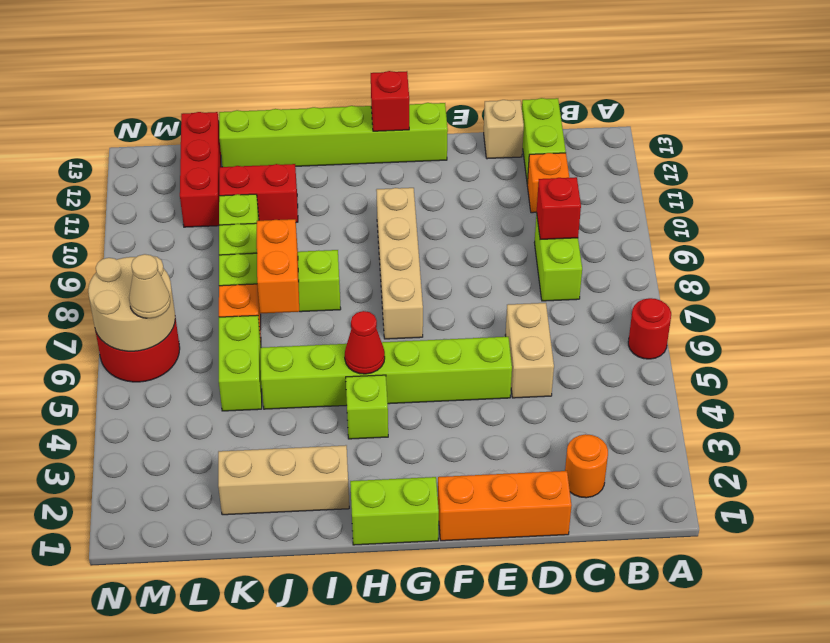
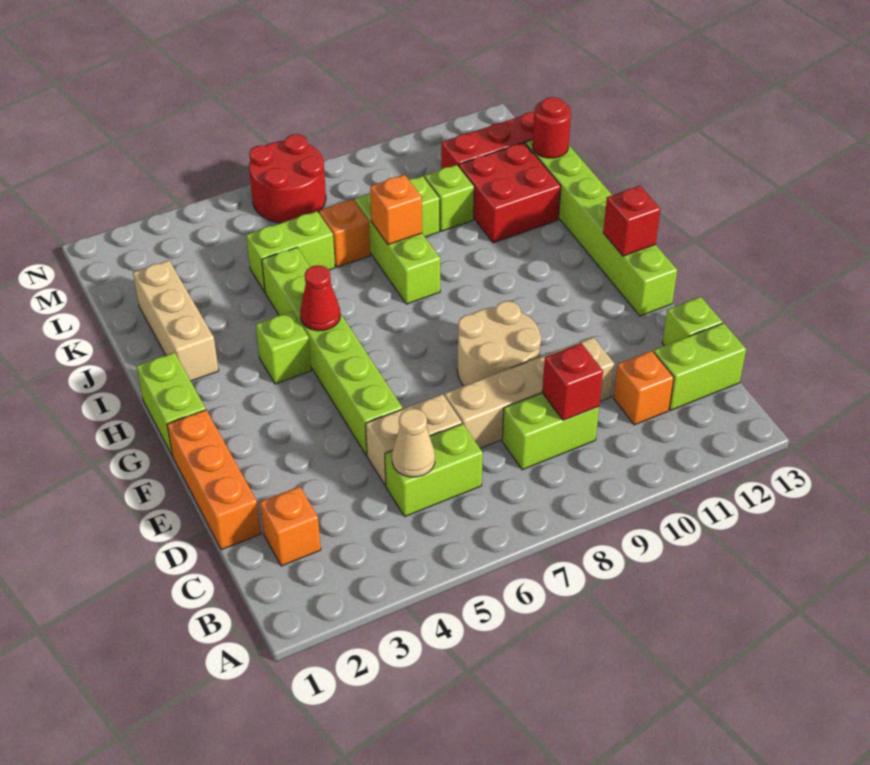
red round brick A6 level 1 -> red round brick K13 level 2
orange round brick C2 level 1 -> orange brick C2 level 1
none -> lime brick C5:C6 level 1
tan brick D13 level 1 -> lime brick D13 level 1
tan brick G7:G10 level 1 -> tan brick D7:D10 level 1
orange brick J7:J8 level 2 -> orange brick J8 level 2
red brick J11:K11 level 1 -> red brick J11:K12 level 1
tan round brick M6:N7 level 2 -> tan round brick E8:F9 level 1
tan cone M6 level 3 -> tan cone C5 level 2

